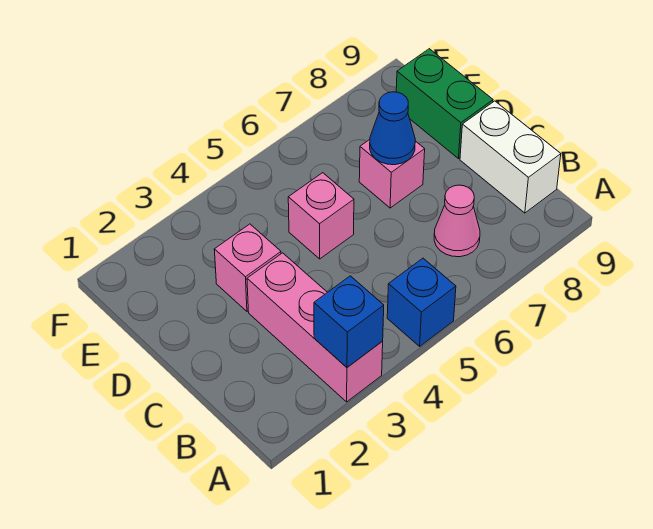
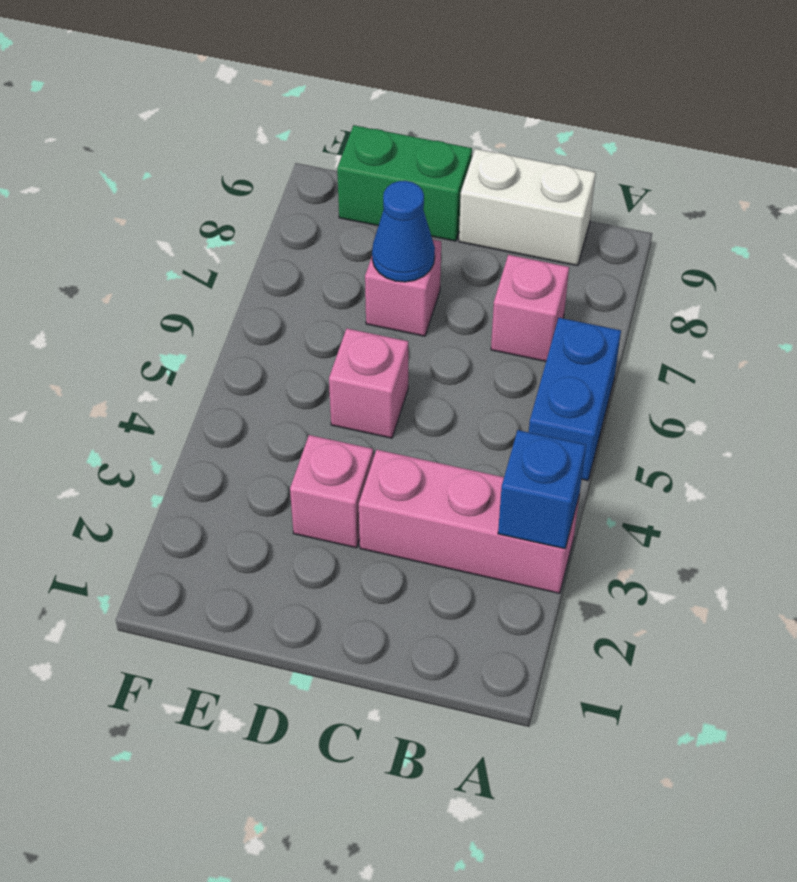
blue brick A5 level 1 -> blue brick A5:A6 level 1
pink cone B7 level 1 -> pink brick B7 level 1

